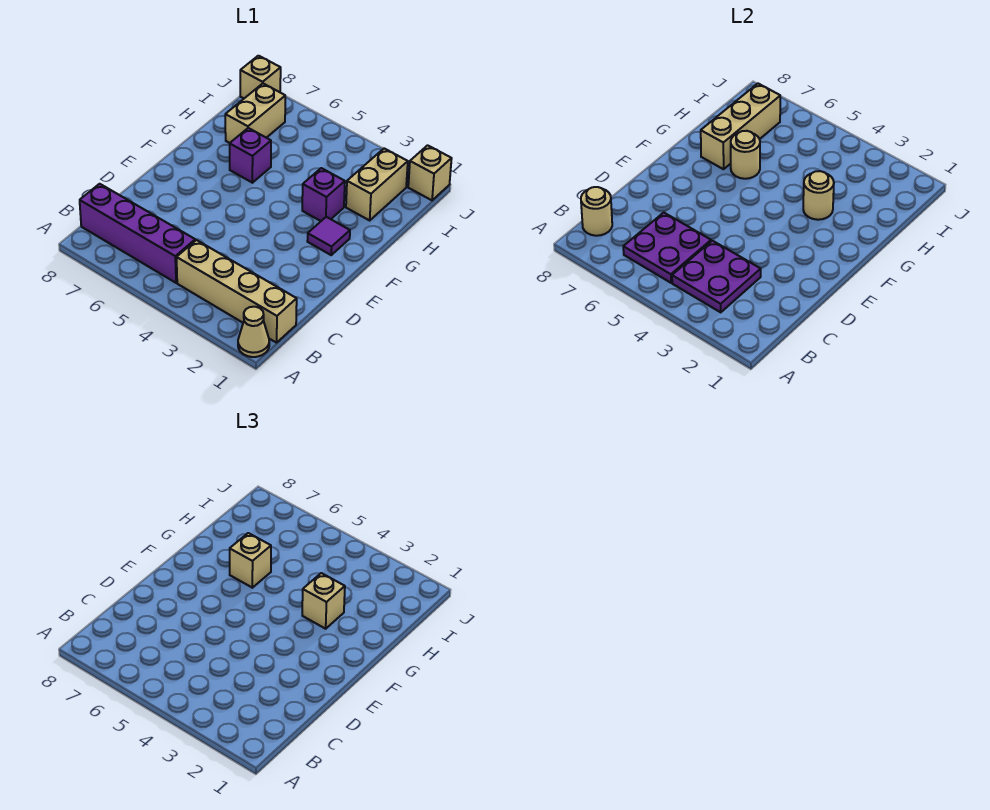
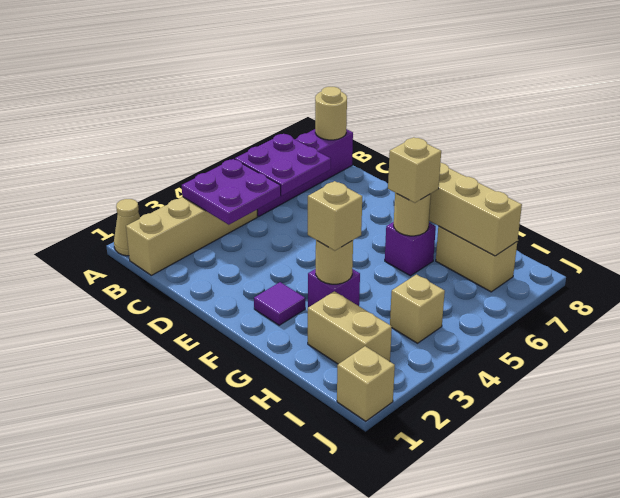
tan brick J8 level 1 -> tan brick I4 level 1

